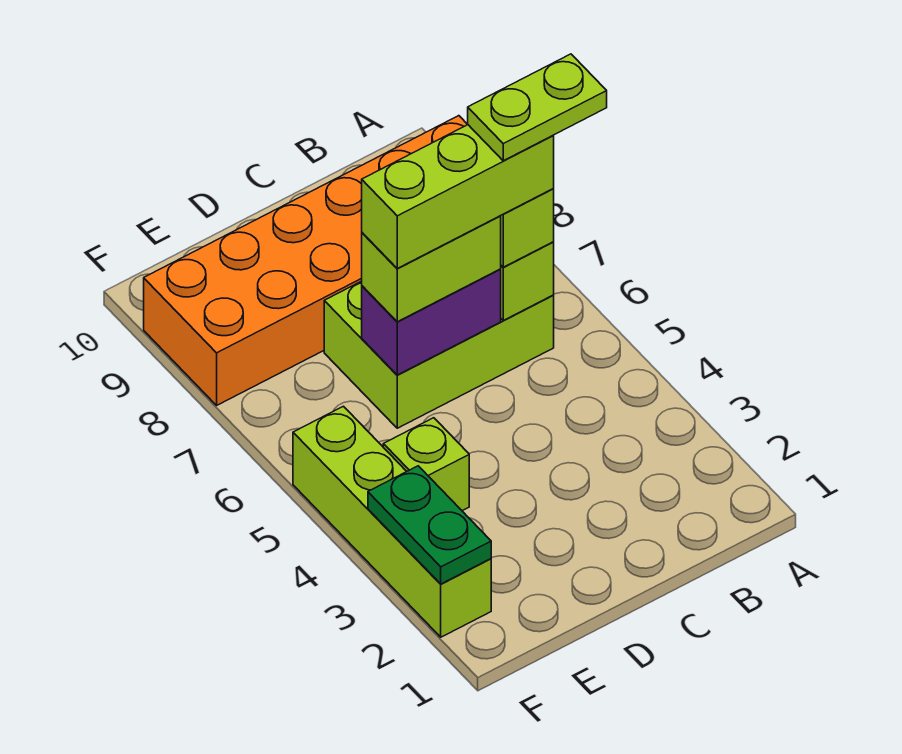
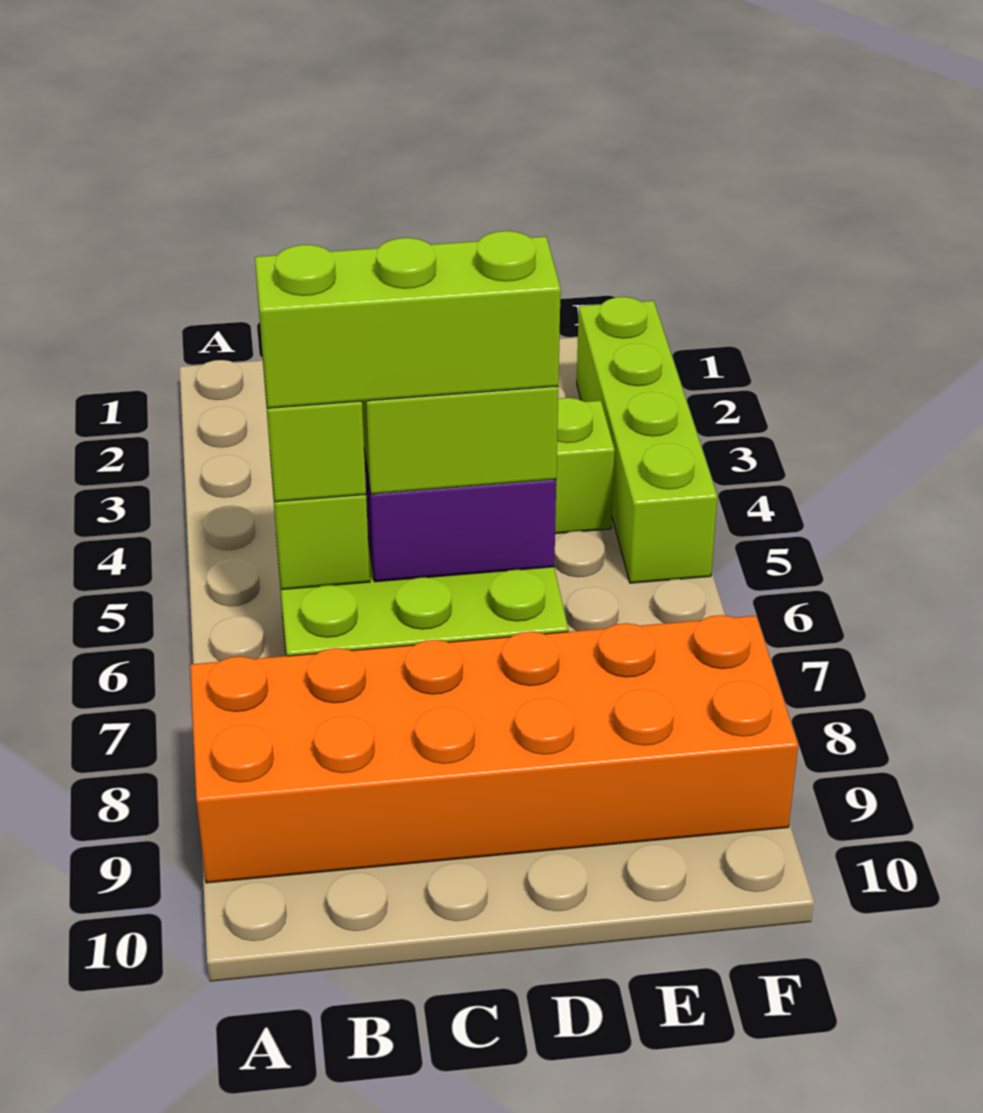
lime plate A6:B6 level 5 -> none
green plate F2:F3 level 2 -> none

